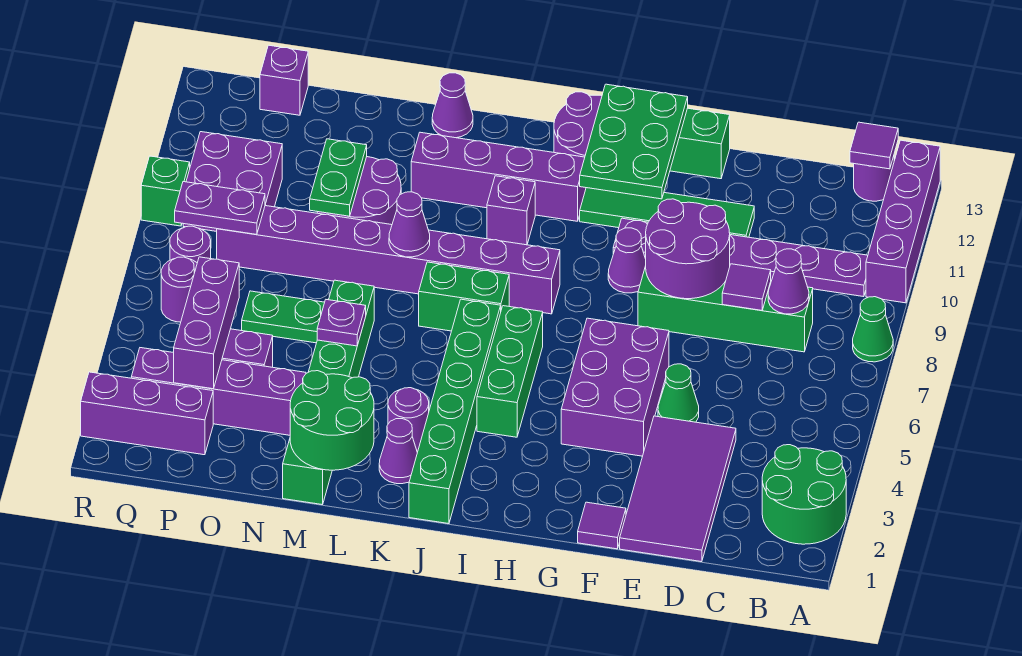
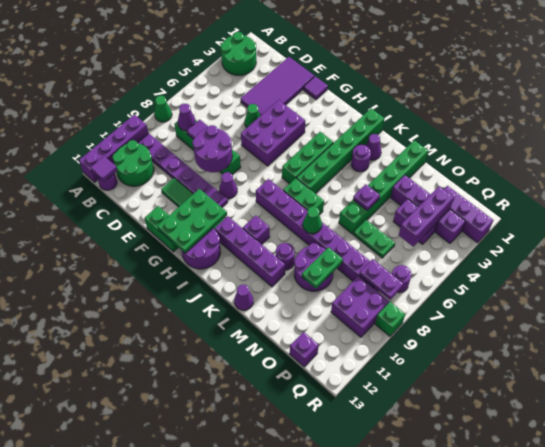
green round brick L1:M2 level 2 -> green round brick B11:C12 level 1
purple cone L8 level 2 -> green cone L8 level 2
purple round brick Q6 level 1 -> purple round brick L10 level 1

